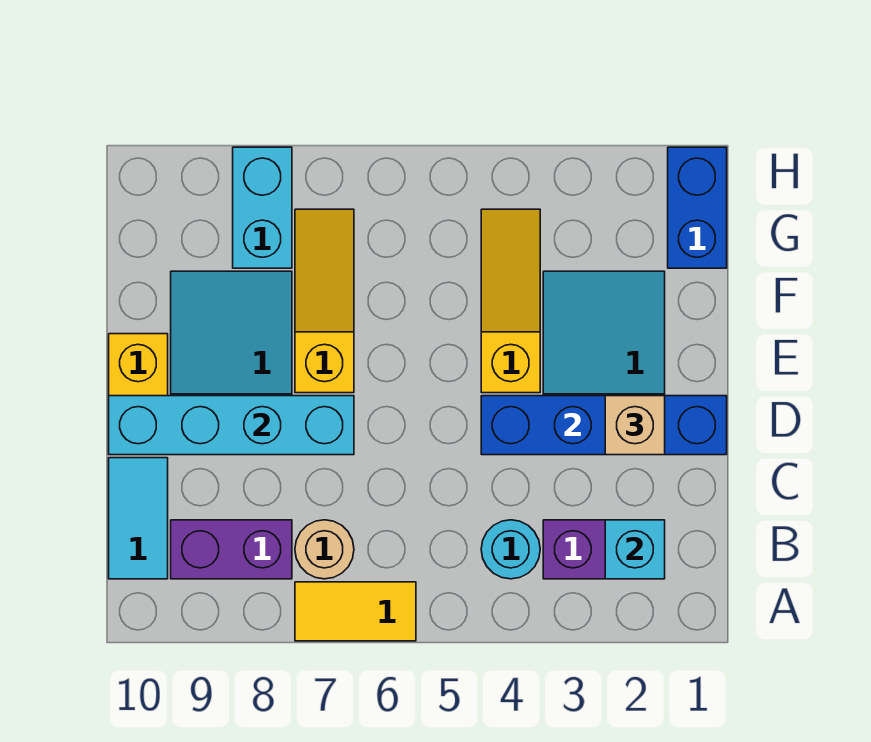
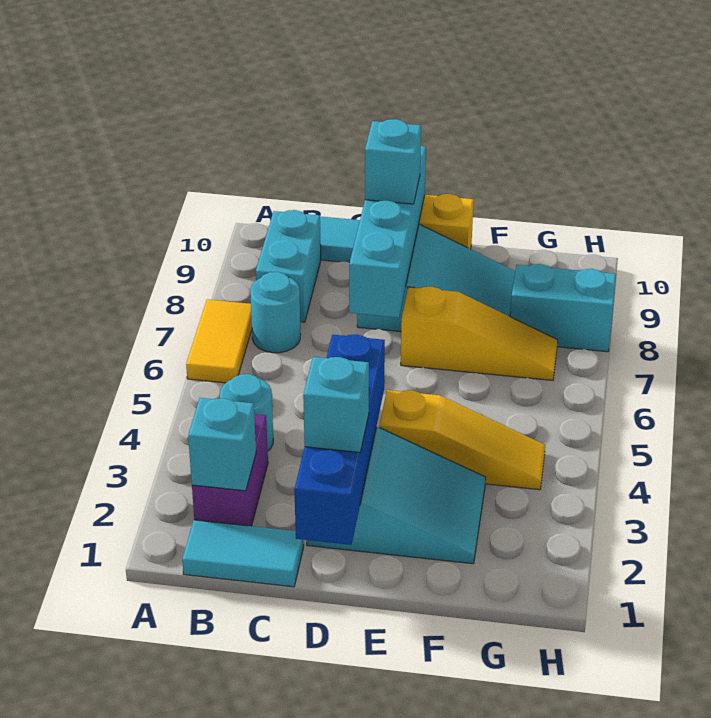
none -> cyan tile B1:C1 level 1
tan round brick B7 level 1 -> cyan round brick B7 level 1
purple brick B8:B9 level 1 -> cyan brick B8:B9 level 1
tan brick D2 level 3 -> cyan brick D2 level 3
none -> cyan brick D9 level 3
blue brick G1:H1 level 1 -> none

